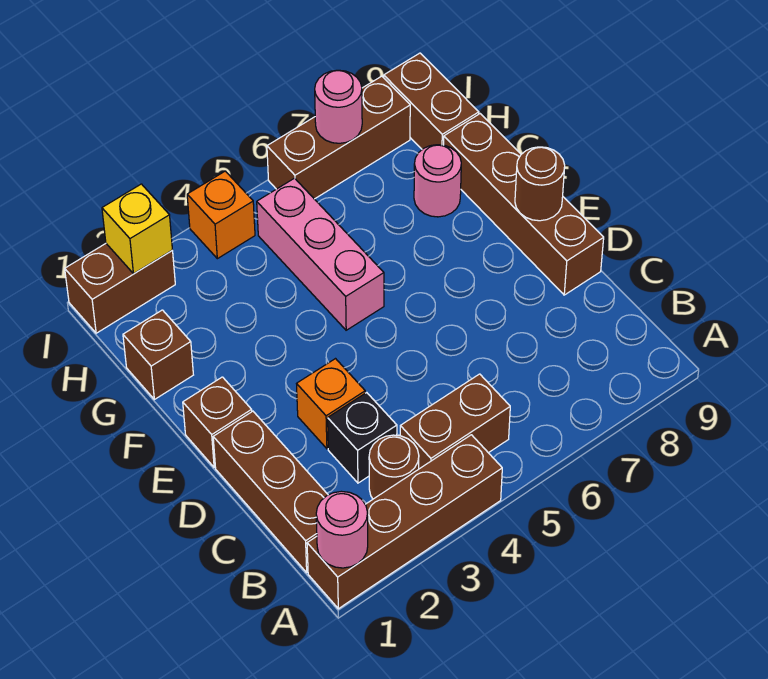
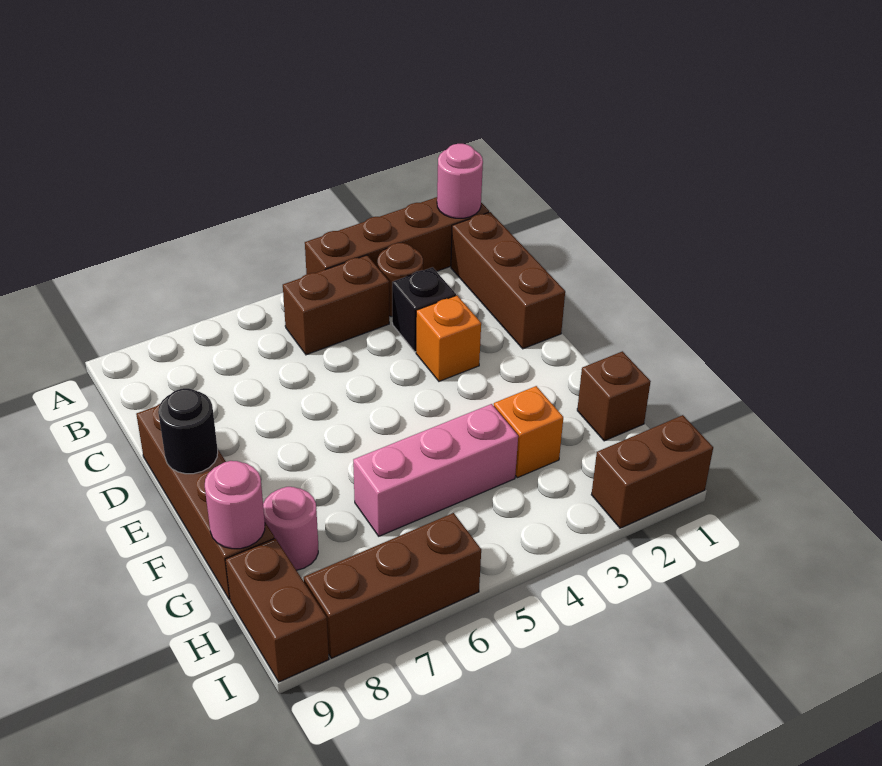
brown brick E1 level 1 -> none
brown round brick E9 level 2 -> black round brick E9 level 2
pink brick F5:H5 level 1 -> pink brick G4:G6 level 1
yellow brick I2 level 2 -> none
orange brick I4 level 1 -> orange brick G3 level 1
pink round brick I7 level 2 -> pink round brick G9 level 2

